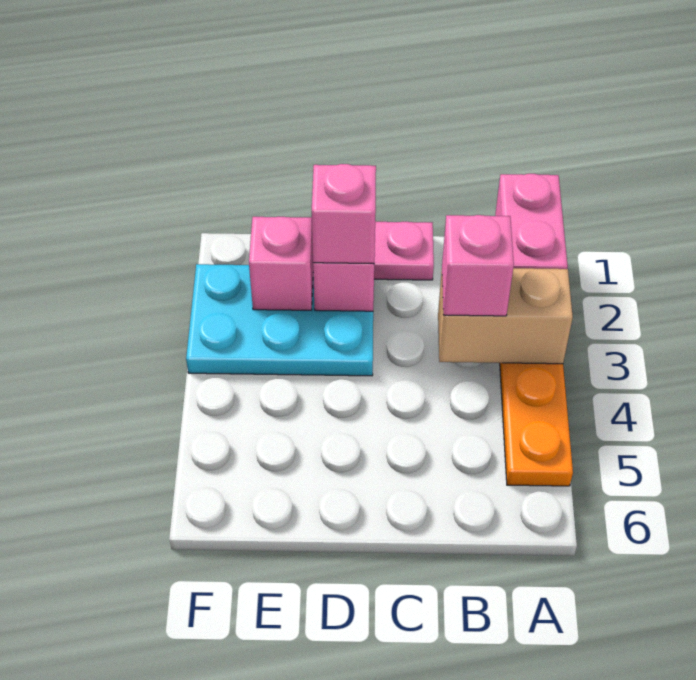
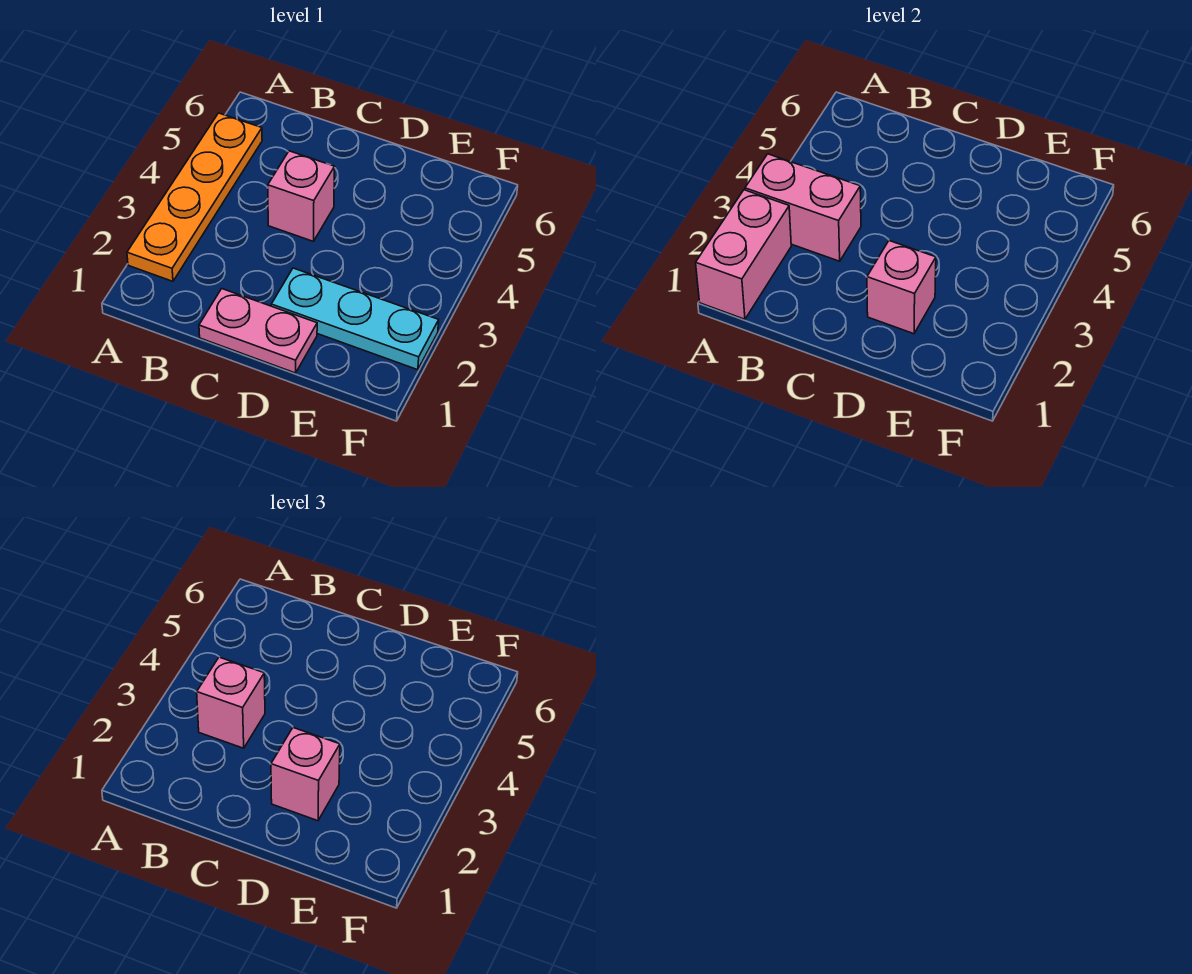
tan brick A3:B3 level 2 -> pink brick A3:B3 level 2
cyan plate D2:F3 level 1 -> cyan plate D2:F2 level 1
pink brick E2 level 2 -> pink brick C4 level 1

